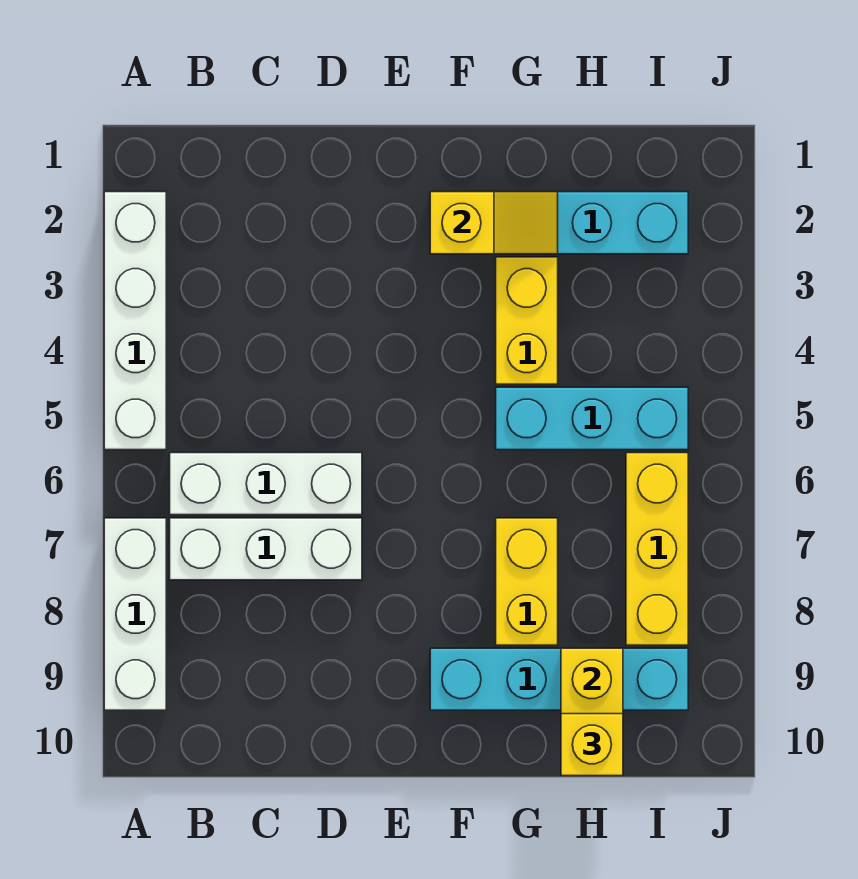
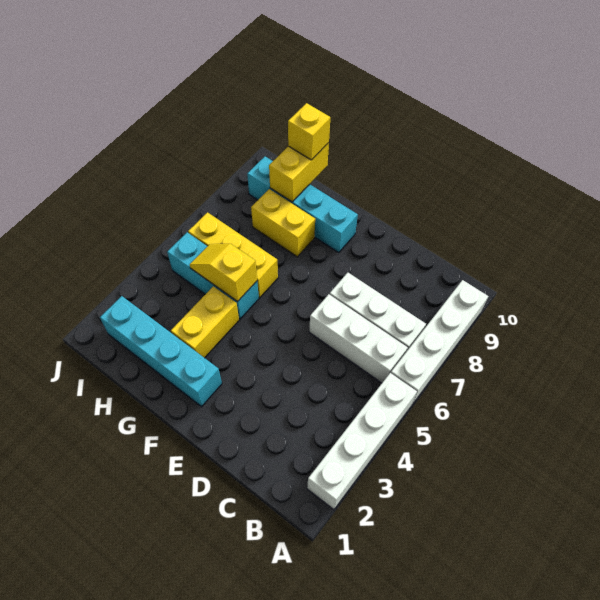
white brick A7:A9 level 1 -> white brick A6:A9 level 1
yellow slope F2:G2 level 2 top F -> yellow slope G5:H5 level 2 top G
yellow brick G7:G8 level 1 -> yellow brick G8:H8 level 1
yellow brick I6:I8 level 1 -> yellow brick G6:I6 level 1

